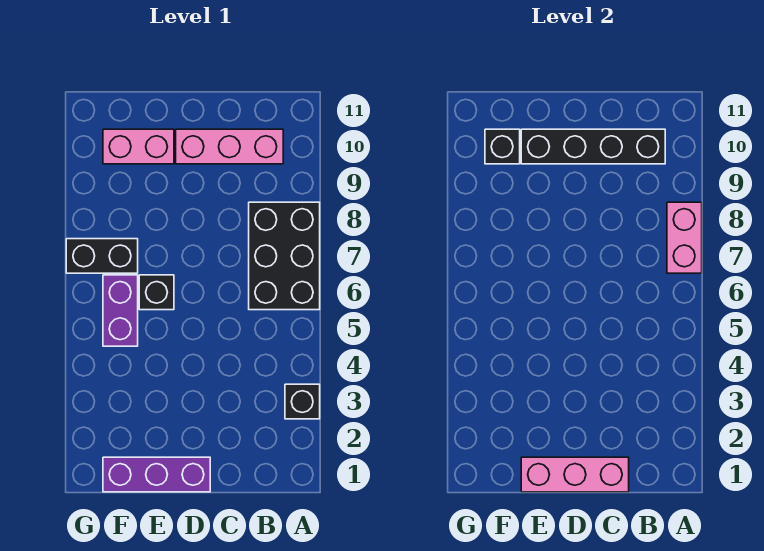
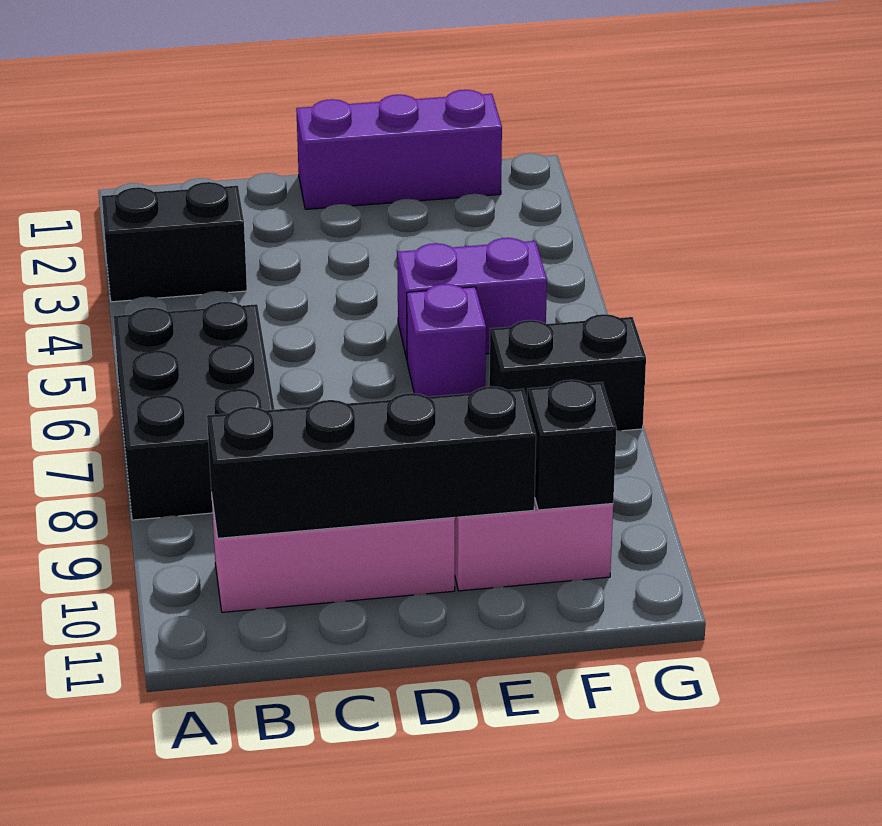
black brick A3 level 1 -> black brick A3:B3 level 1
pink brick A7:A8 level 2 -> none
pink brick C1:E1 level 2 -> none
black brick E6 level 1 -> purple brick E6 level 1
purple brick F5:F6 level 1 -> purple brick E5:F5 level 1

